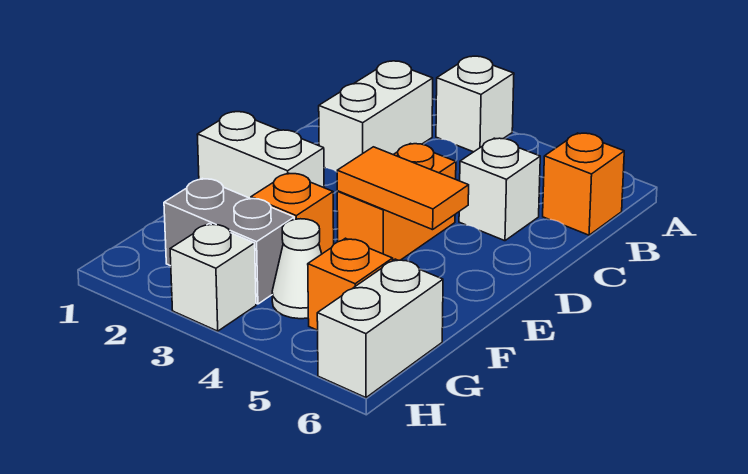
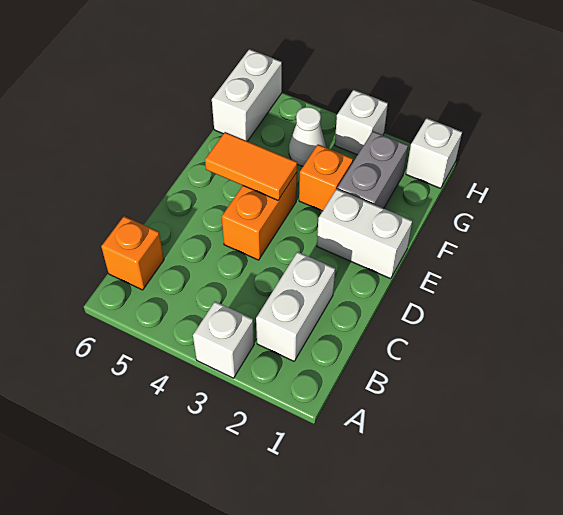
white brick C5 level 1 -> white brick H1 level 1
grey brick G2:G3 level 1 -> grey brick F2:G2 level 1
orange brick G5 level 1 -> none

